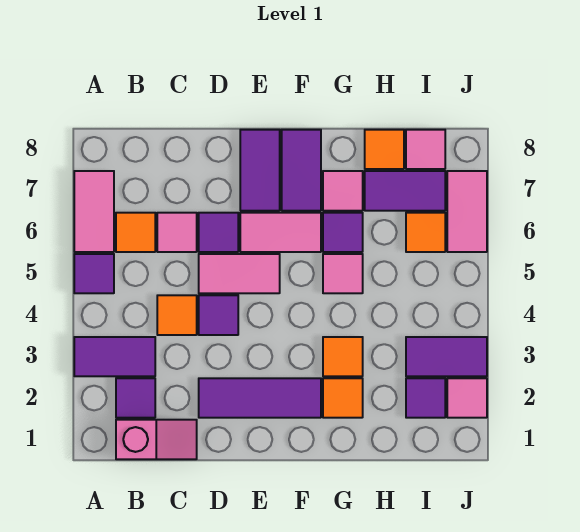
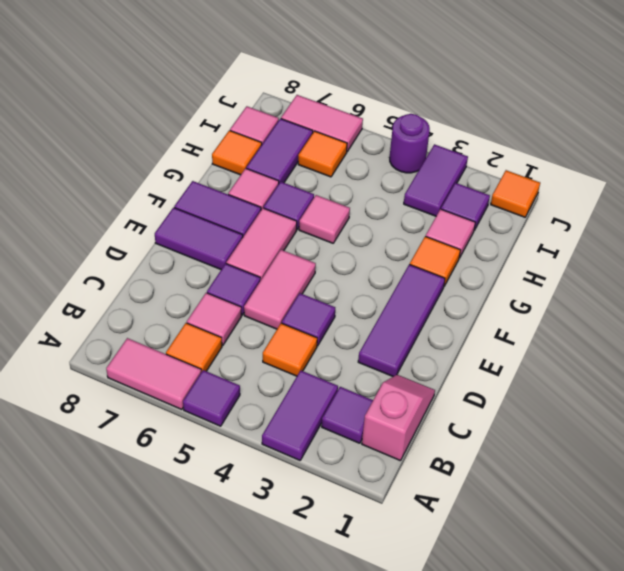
orange tile G3 level 1 -> orange tile J1 level 1
pink tile J2 level 1 -> pink tile H2 level 1
none -> purple round brick J4 level 1

